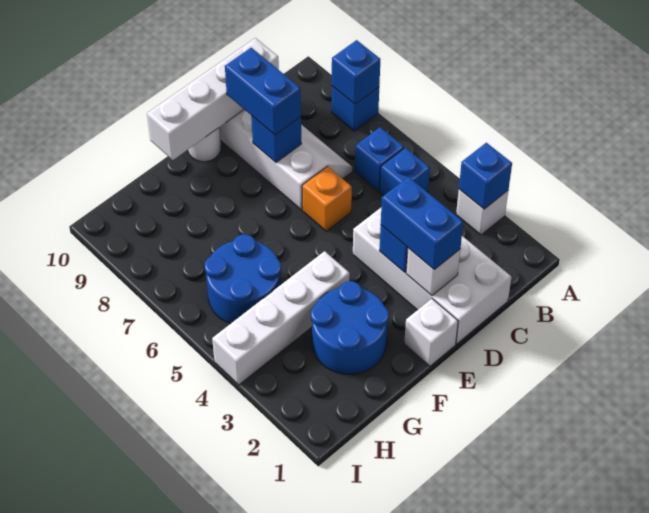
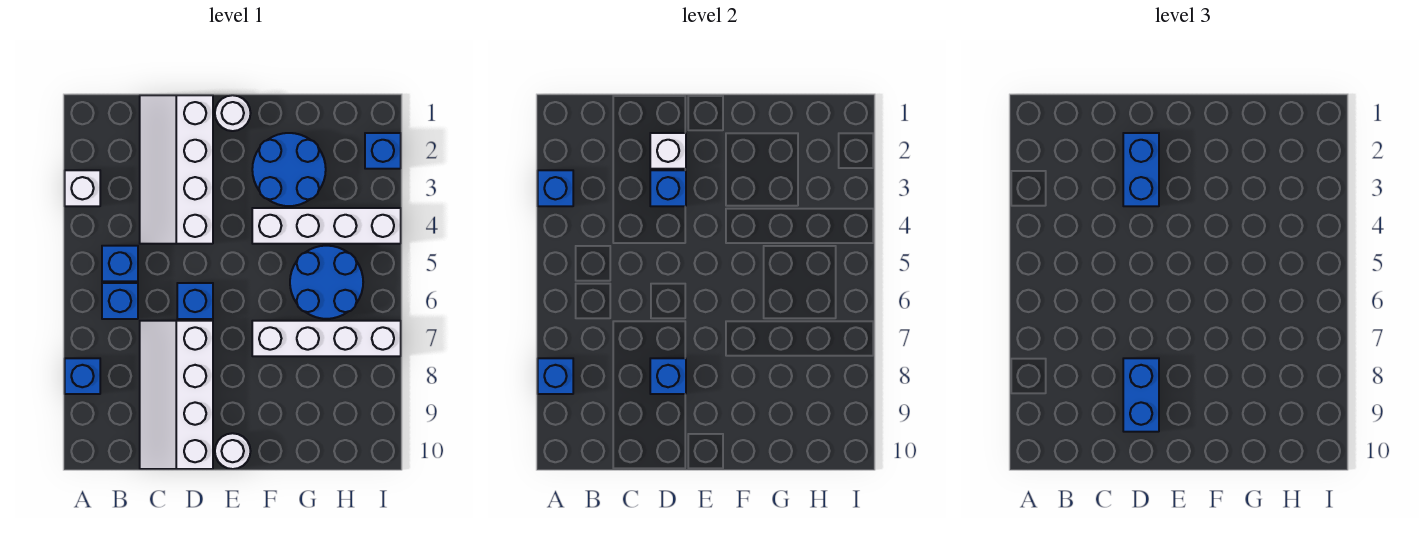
white brick C1:D4 level 1 -> white slope C1:D4 level 1 top D
white brick C10:F10 level 2 -> white brick F7:I7 level 1
orange brick D6 level 1 -> blue brick D6 level 1
white brick E1 level 1 -> white round brick E1 level 1
none -> blue brick I2 level 1

